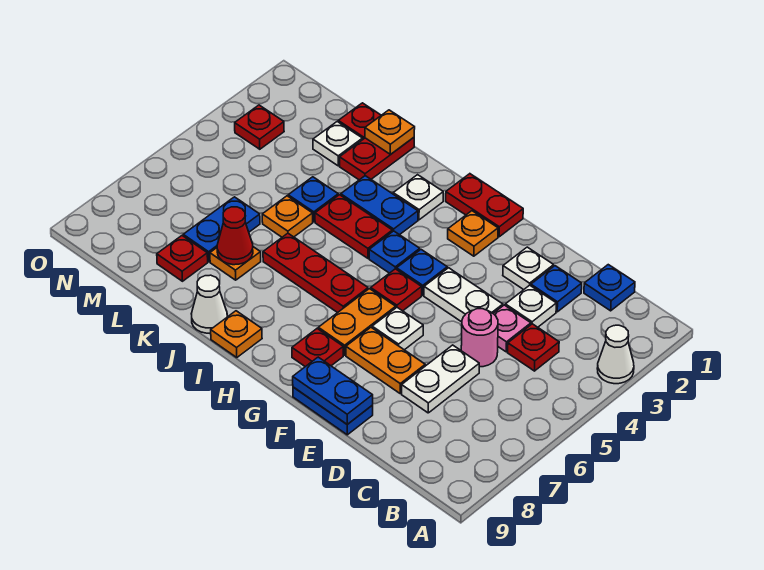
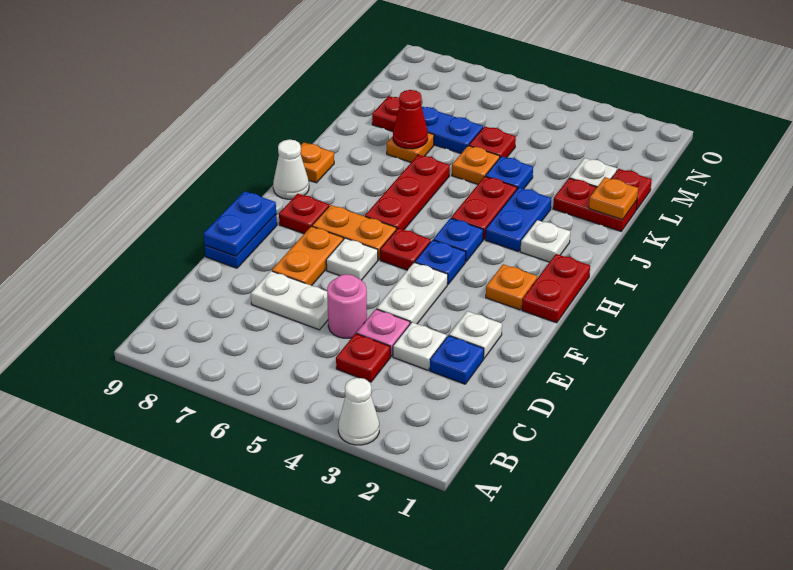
blue plate C1 level 1 -> none
white cone J9 level 1 -> white cone H9 level 1
red plate N3 level 1 -> red plate L5 level 1

